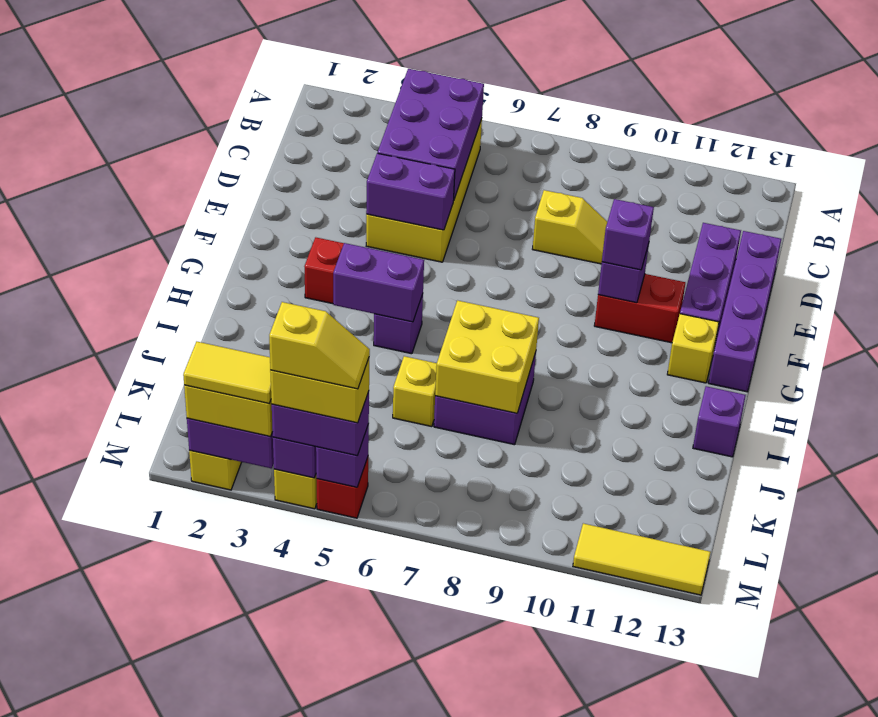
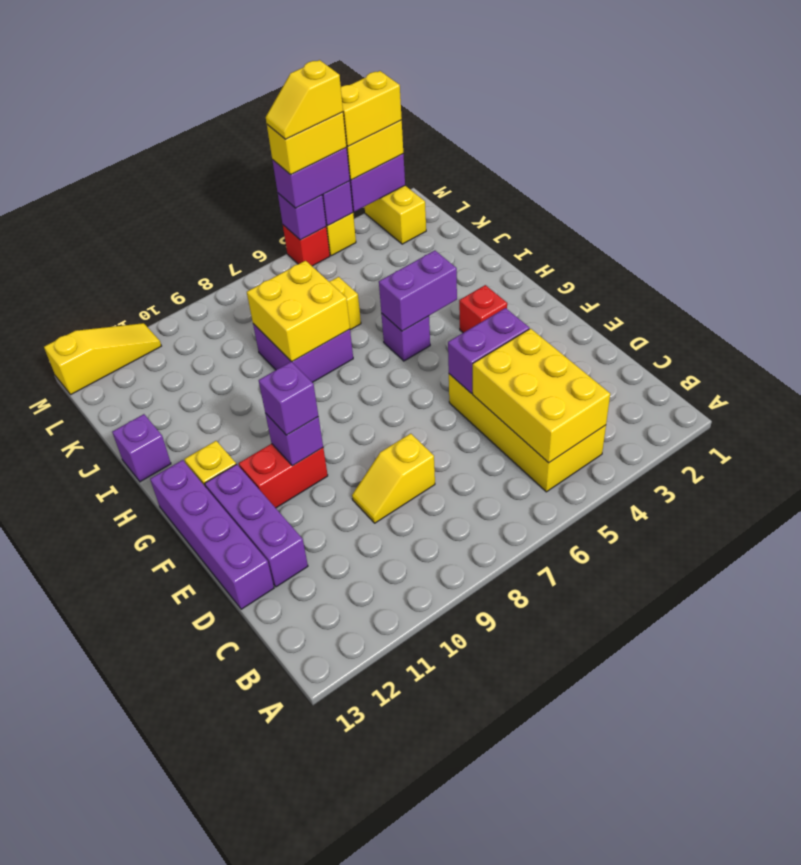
purple brick B4:D5 level 2 -> yellow brick B4:D5 level 2
yellow tile M2:M3 level 4 -> yellow brick M2:M3 level 4
yellow tile M11:M13 level 1 -> yellow slope M11:M13 level 1 top 13

